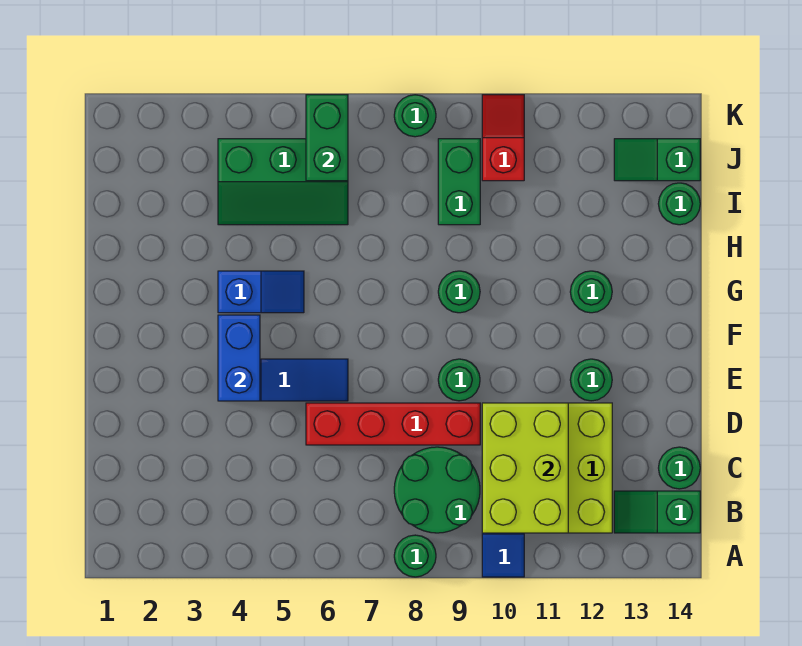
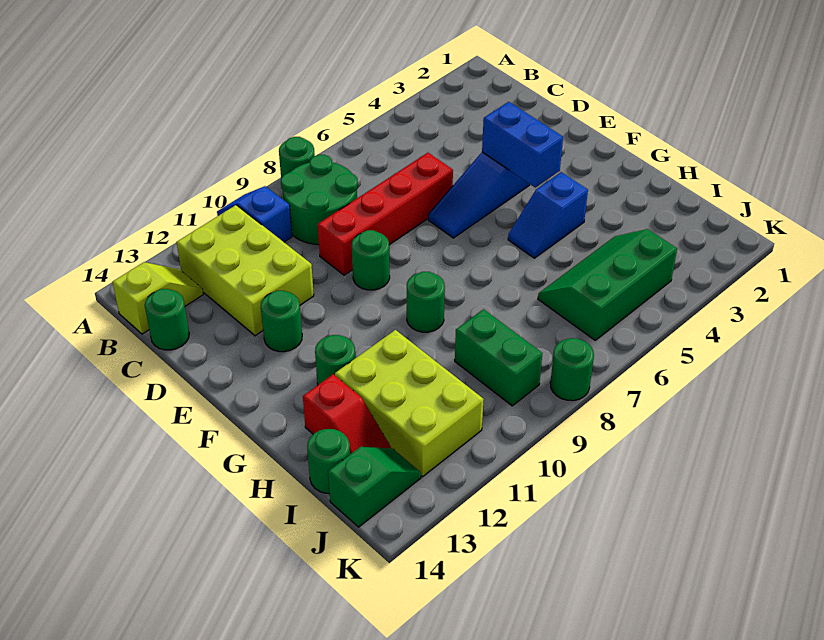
lime brick B10:D11 level 2 -> lime brick H11:J12 level 1
green slope B13:B14 level 1 top 14 -> lime slope B13:B14 level 1 top 14
green brick J6:K6 level 2 -> none
red slope J10:K10 level 1 top J -> red slope H13:I13 level 1 top H

